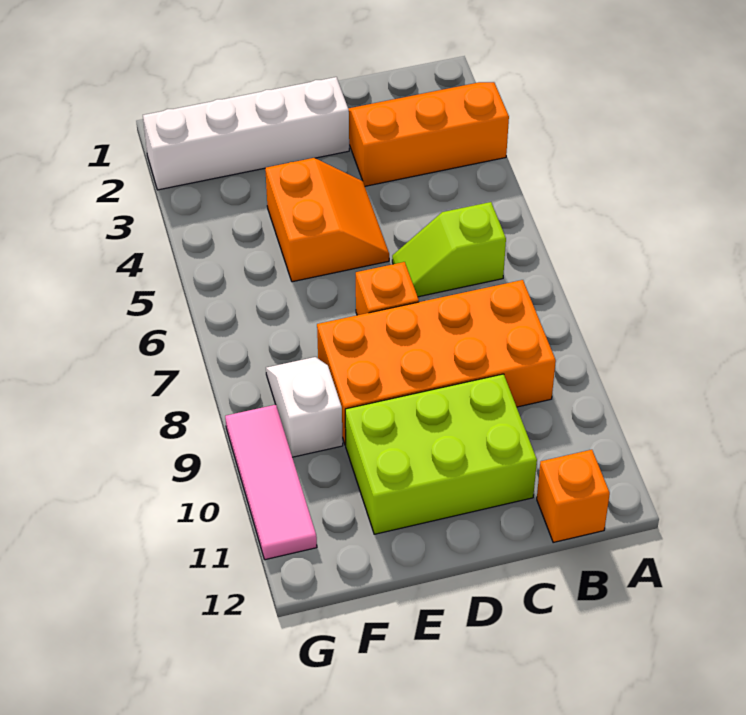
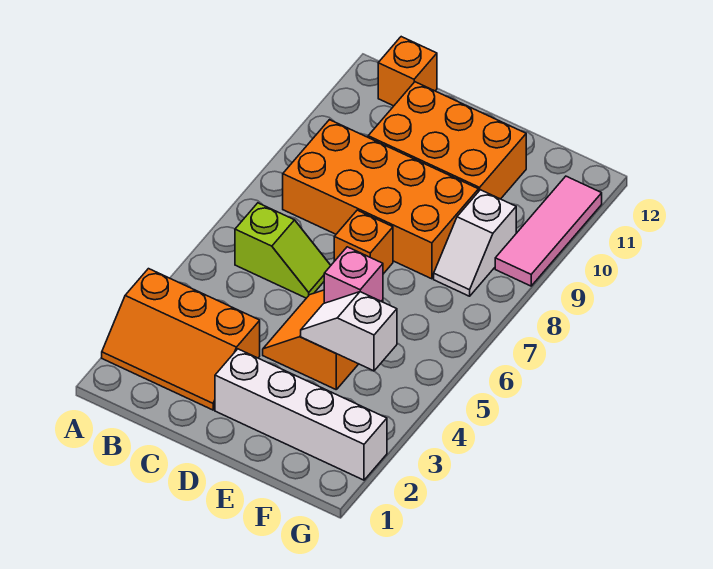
lime brick C10:E11 level 1 -> orange brick C10:E11 level 1
none -> white slope E4:F4 level 2 top F
none -> pink brick E5 level 2

